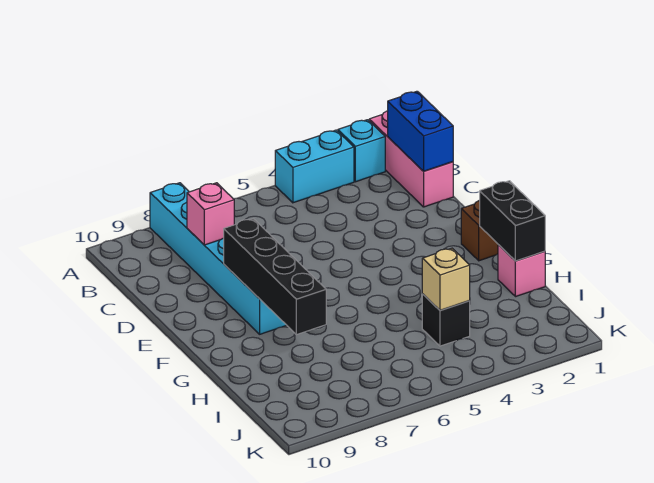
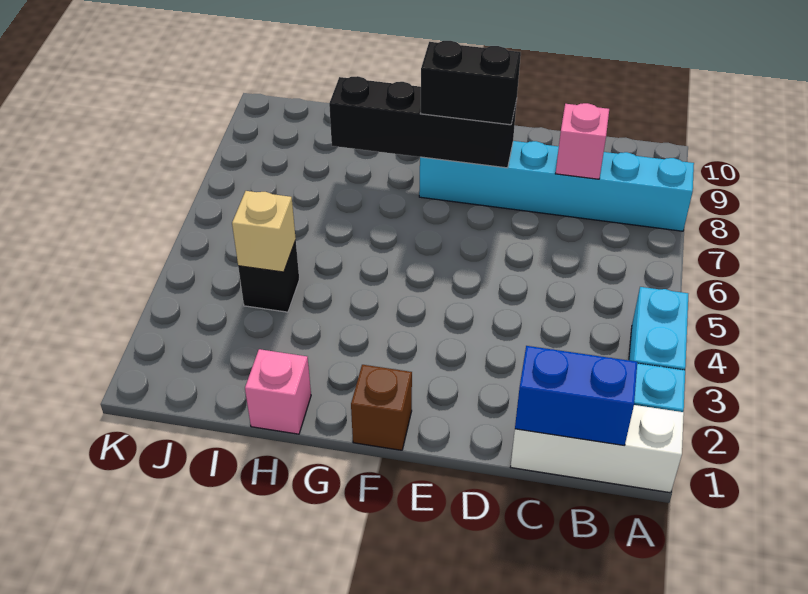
pink brick A1:C1 level 1 -> white brick A1:C1 level 1
black brick G1:H1 level 2 -> black brick E8:F8 level 3

